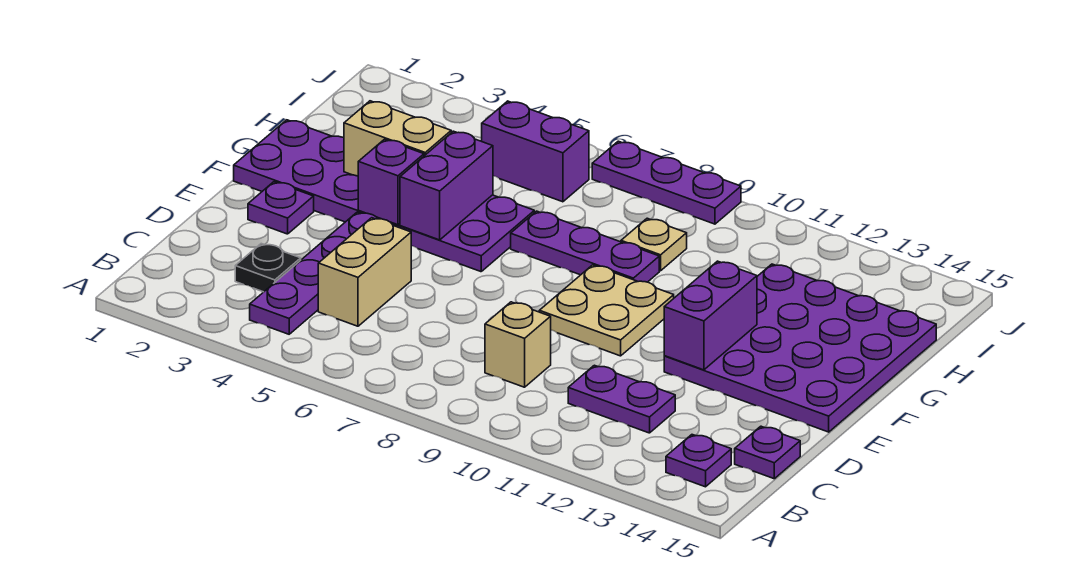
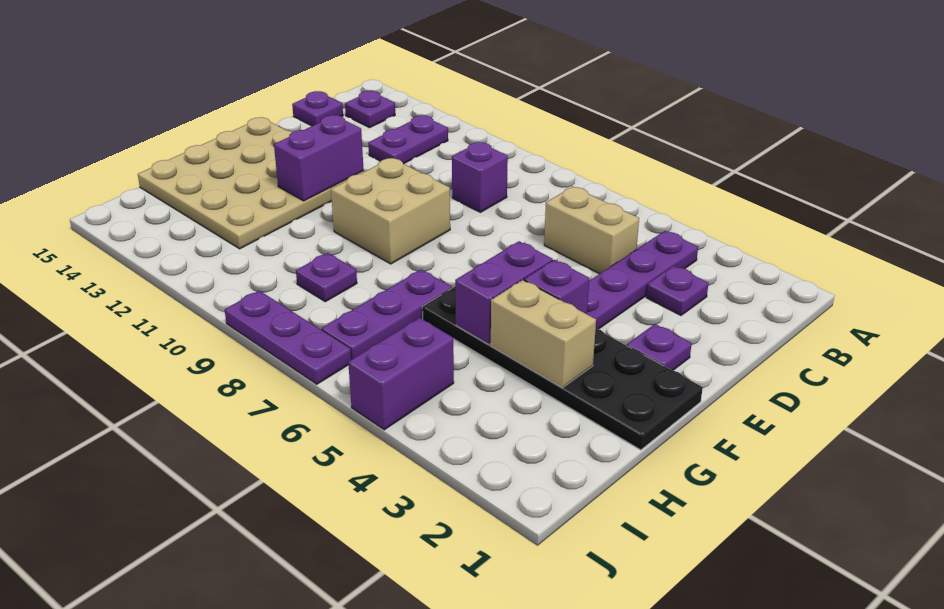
black plate C3 level 1 -> purple plate C3 level 1
tan brick C5:D5 level 1 -> tan brick C5:C6 level 1
tan brick C9 level 1 -> purple brick C9 level 1
purple plate C11:C12 level 1 -> purple plate B12:C12 level 1
tan plate E9:F10 level 1 -> tan brick E9:F10 level 1
purple plate E12:H15 level 1 -> tan plate E12:H15 level 1
purple plate F1:G6 level 1 -> black plate F1:G6 level 1
purple plate G7:G9 level 1 -> purple plate G7:I7 level 1
tan plate H9 level 1 -> purple plate H9 level 1
purple brick I5:I6 level 1 -> purple brick I5:J5 level 1

